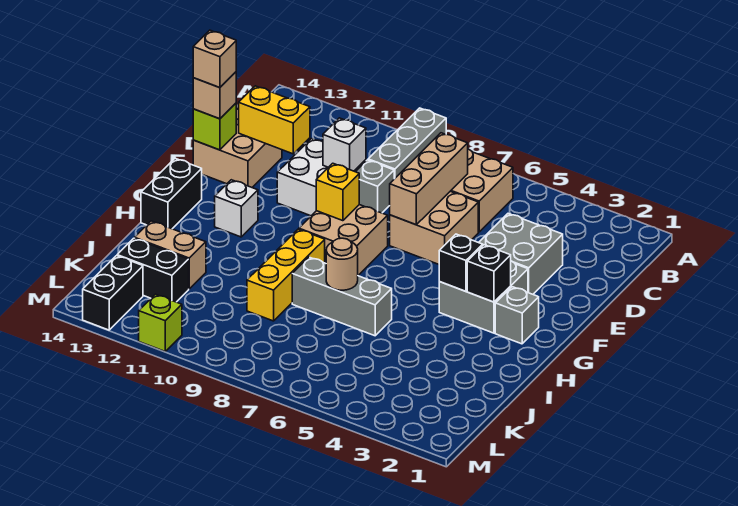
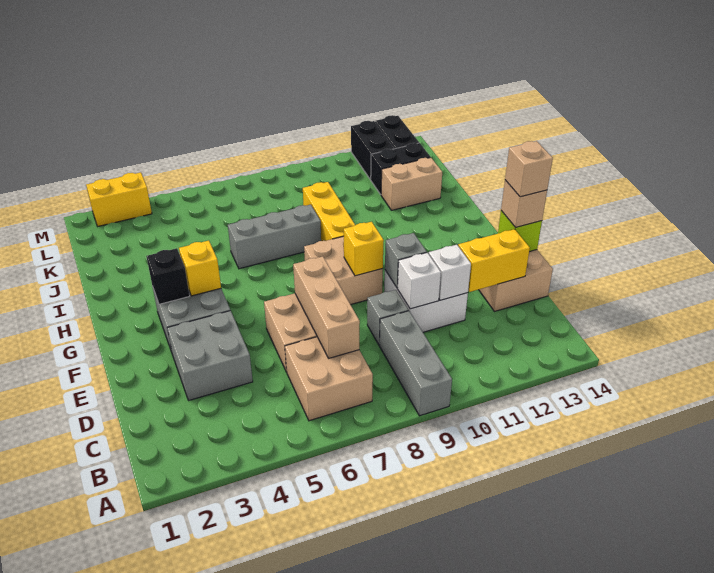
grey brick G2 level 1 -> grey brick E10 level 2
black brick G4 level 2 -> yellow brick G4 level 2
white brick G12 level 1 -> white brick D11 level 2
black brick G14:H14 level 1 -> black brick L12:M12 level 1
tan round brick I7 level 2 -> none
none -> yellow brick M2:M3 level 1
lime brick M11 level 1 -> none

